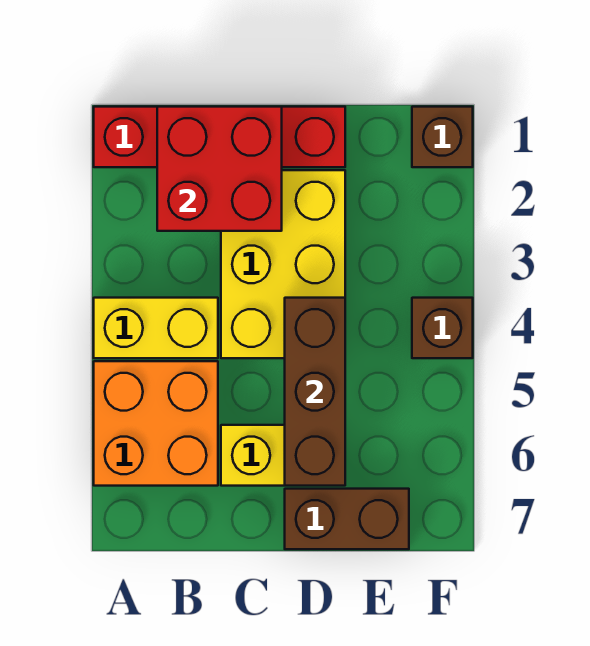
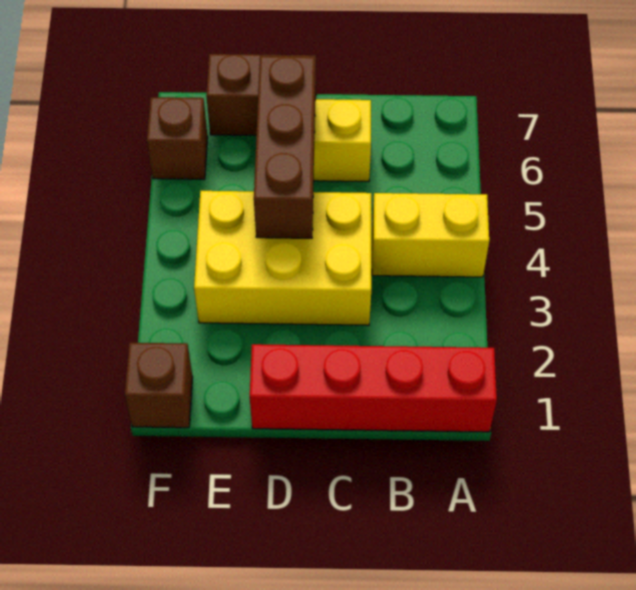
orange brick A5:B6 level 1 -> none
red brick B1:C2 level 2 -> none
yellow brick C2:D4 level 1 -> yellow brick C3:E4 level 1
brown brick F4 level 1 -> brown brick F6 level 1

